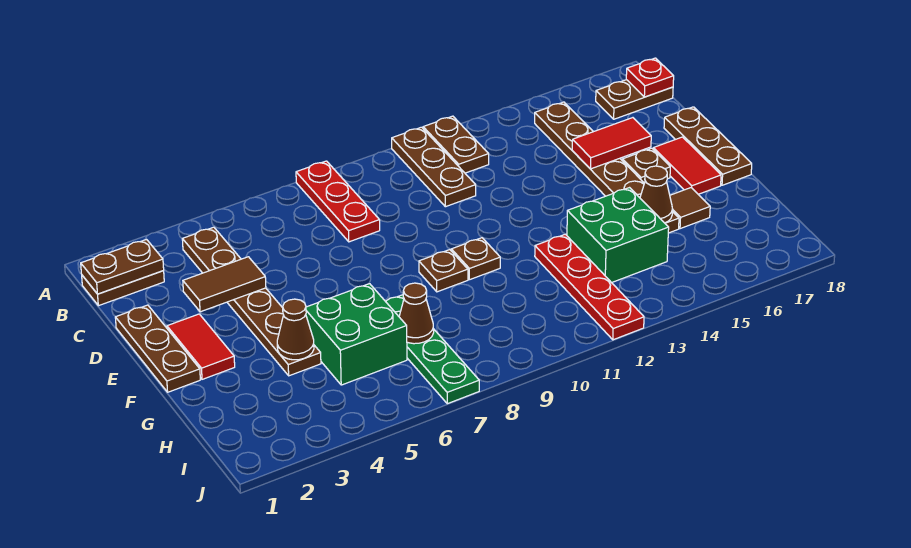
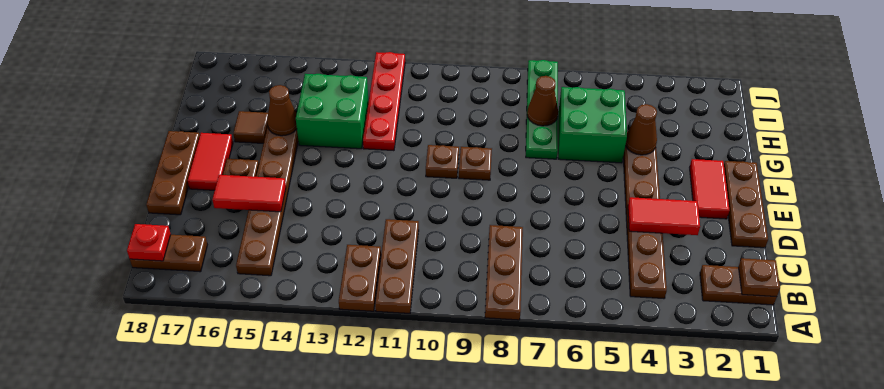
red plate A8:C8 level 1 -> brown plate A8:C8 level 1
brown plate B1:B2 level 2 -> brown plate B1 level 2
brown tile D3:D4 level 2 -> red tile D3:D4 level 2

